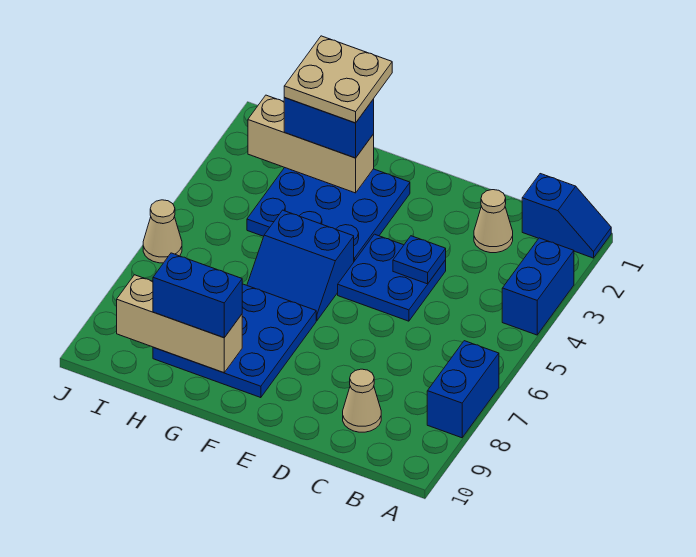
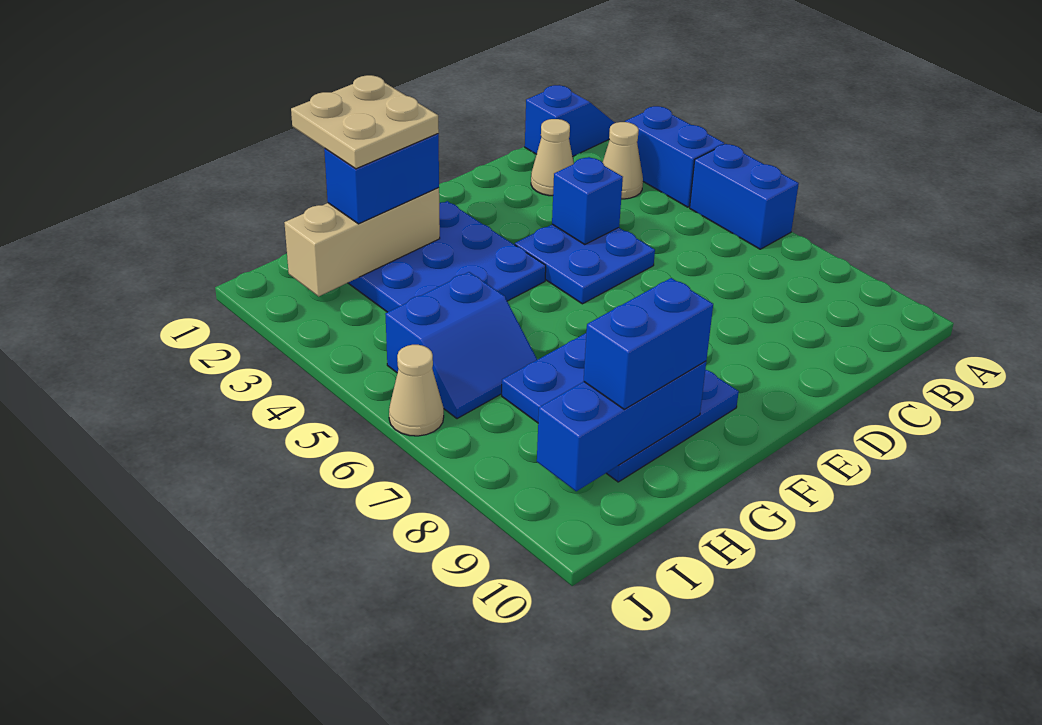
blue brick A7:A8 level 1 -> blue brick A5:A6 level 1
tan cone C9 level 1 -> tan cone B3 level 1
blue plate D4 level 2 -> blue brick D4 level 2
blue slope F5:G6 level 1 top 5 -> blue slope H5:I6 level 1 top 5
tan brick G9:I9 level 2 -> blue brick G9:I9 level 2

